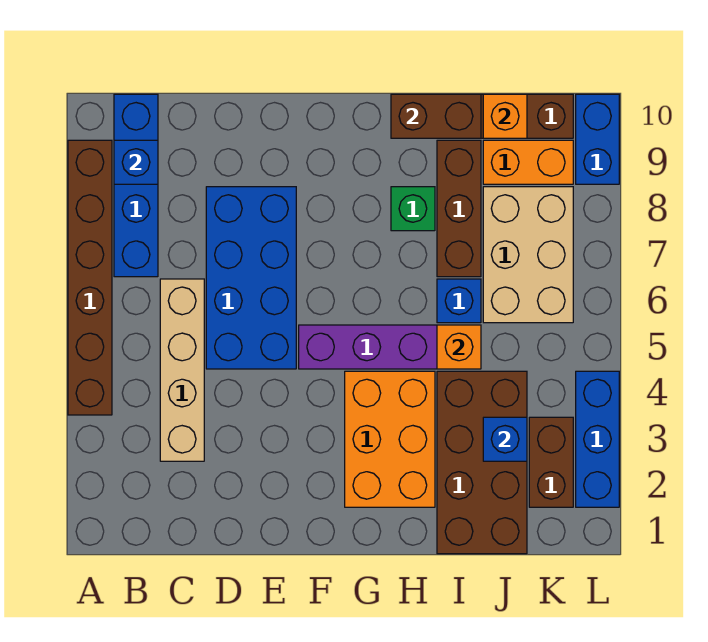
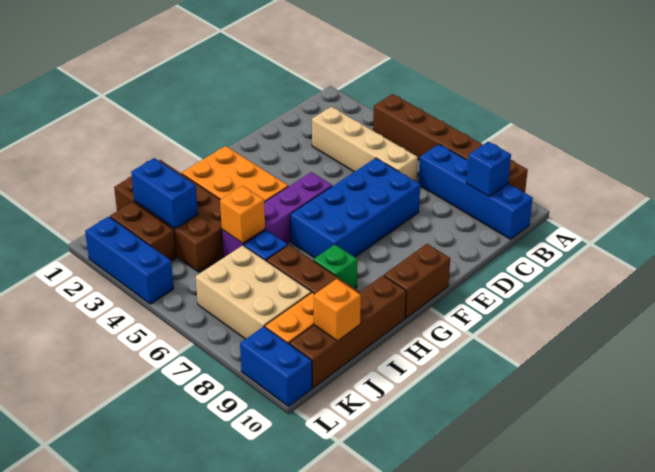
blue brick D5:E8 level 1 -> blue brick D6:G7 level 1
brown brick H10:I10 level 2 -> brown brick F10:G10 level 1
blue brick J3 level 2 -> blue brick J2:J3 level 2

